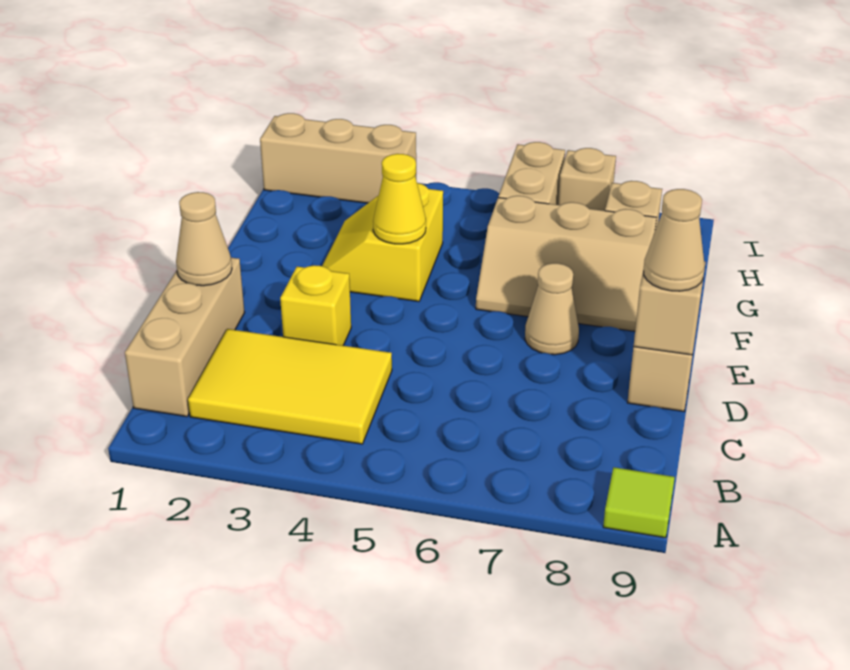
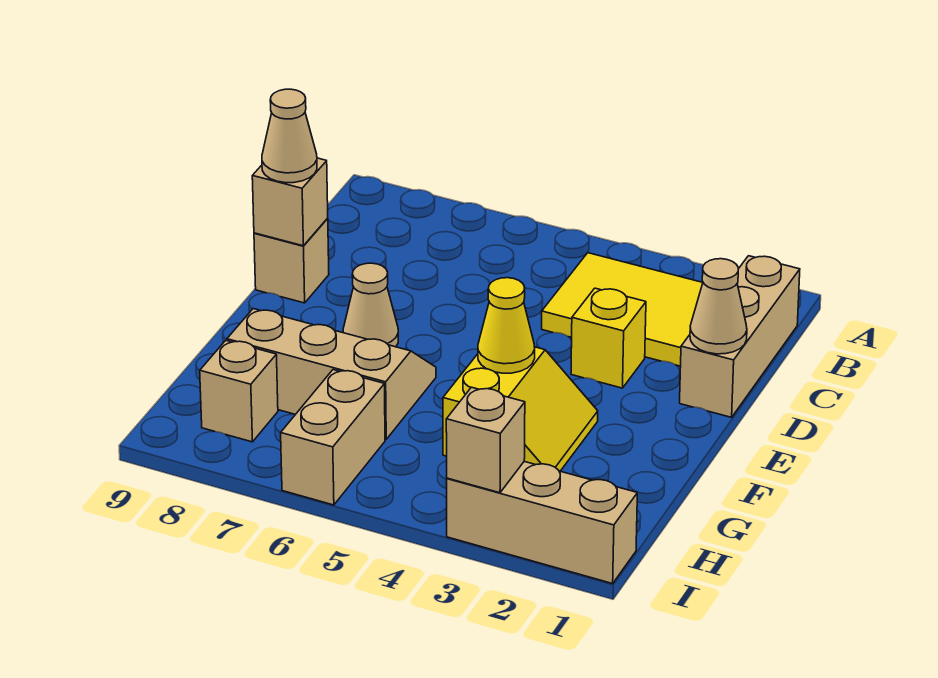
lime tile A9 level 1 -> none
tan brick I7 level 1 -> tan brick I3 level 2

